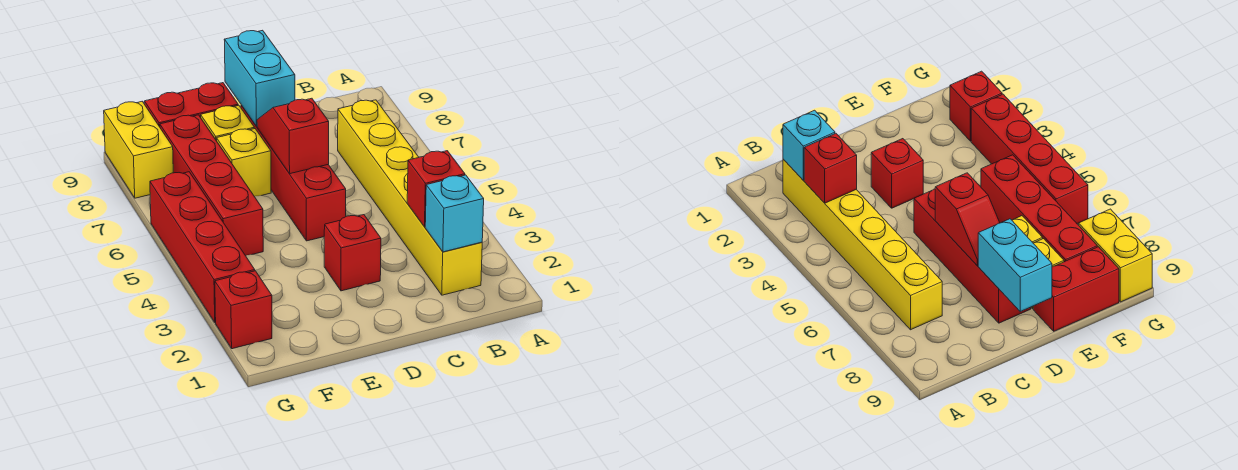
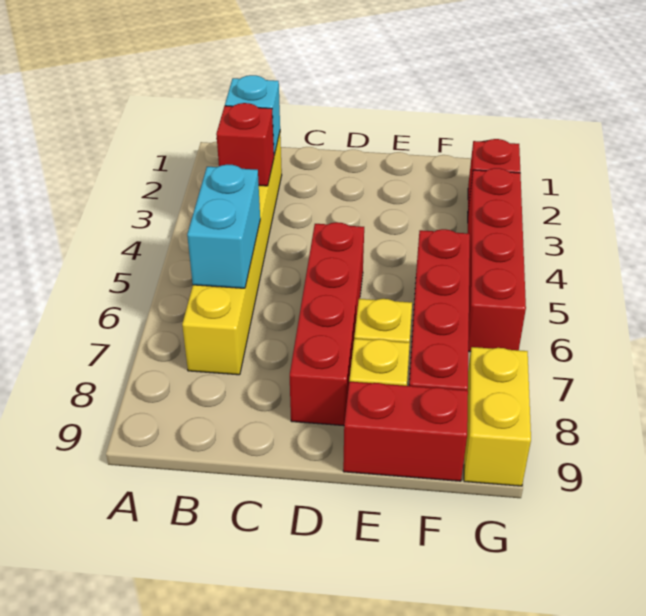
red brick D3 level 1 -> none
red slope D6:D7 level 2 top 6 -> none
cyan brick D8:D9 level 2 -> cyan brick B5:B6 level 2

